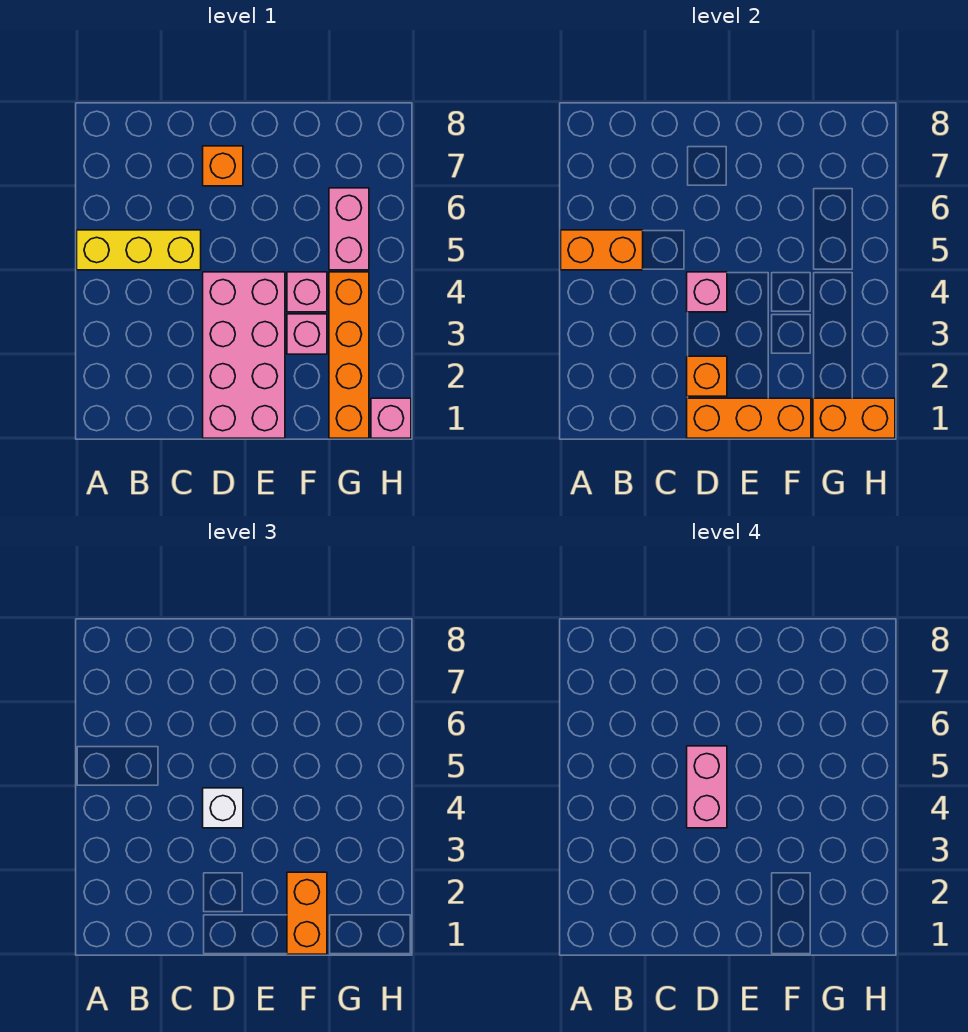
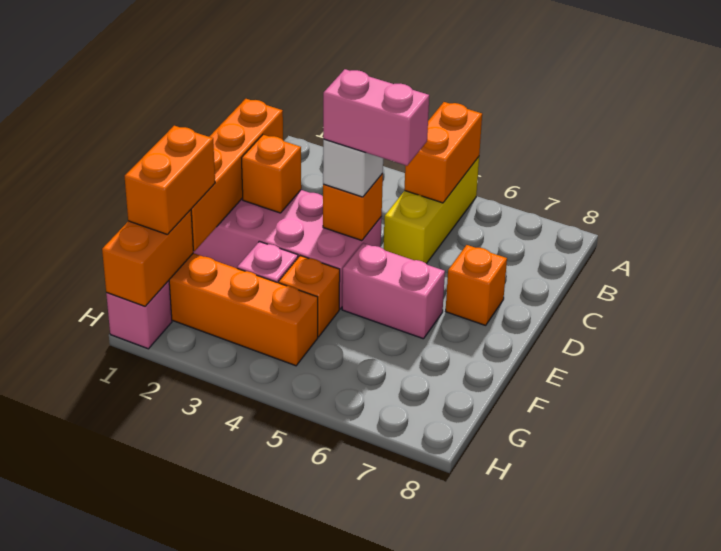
orange brick D1:F1 level 2 -> orange brick C1:F1 level 2
pink brick D4 level 2 -> orange brick D4 level 2
orange brick F1:F2 level 3 -> orange brick F1:G1 level 3
pink brick F4 level 1 -> orange brick F4 level 1
pink brick G5:G6 level 1 -> pink brick E5:E6 level 1

